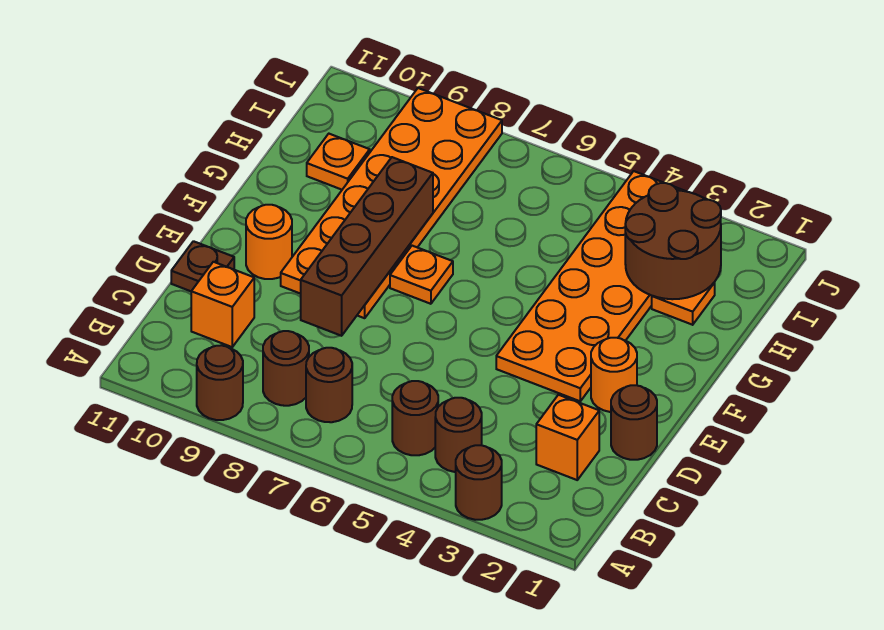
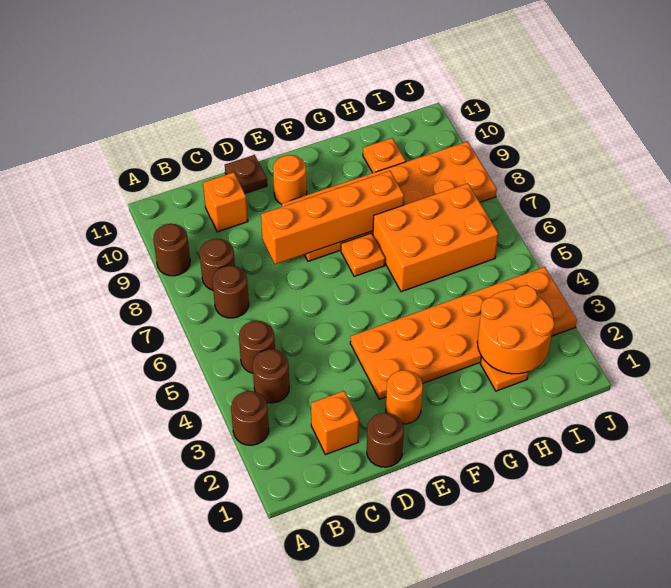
brown brick D8:G8 level 2 -> orange brick D8:G8 level 2
none -> orange brick G6:I7 level 1
brown round brick H2:I3 level 2 -> orange round brick H2:I3 level 2

